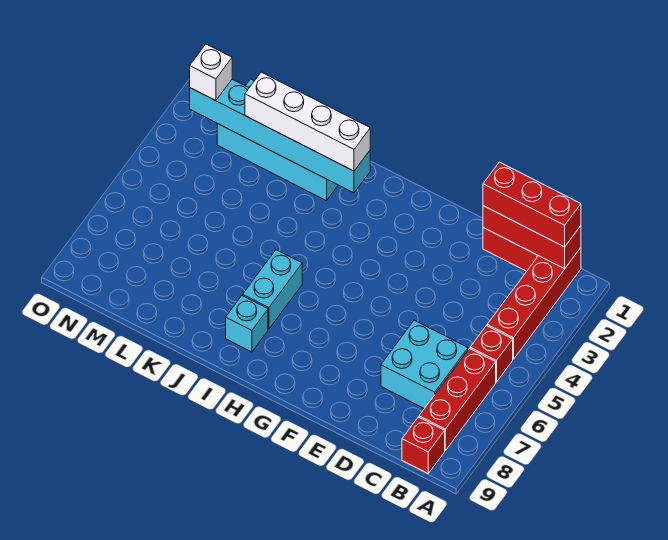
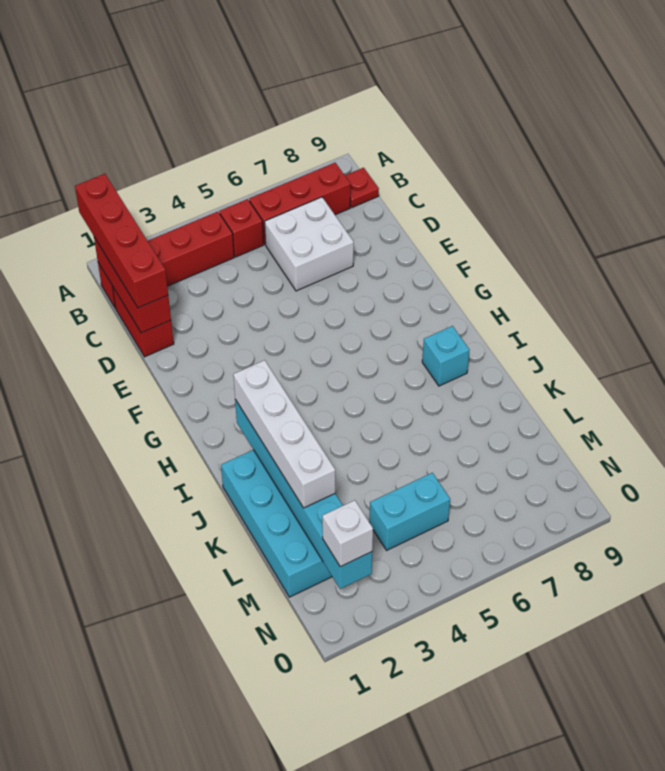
red brick B1:D1 level 3 -> red brick A1:D1 level 3
red brick B9 level 1 -> red plate B9 level 1
cyan brick C6:D7 level 1 -> white brick C6:D7 level 1
cyan brick I6:I7 level 1 -> cyan brick M4:M5 level 1

